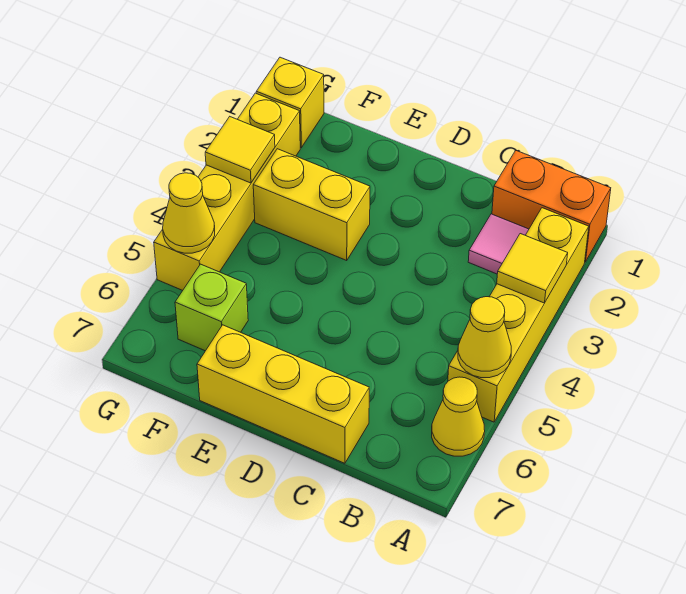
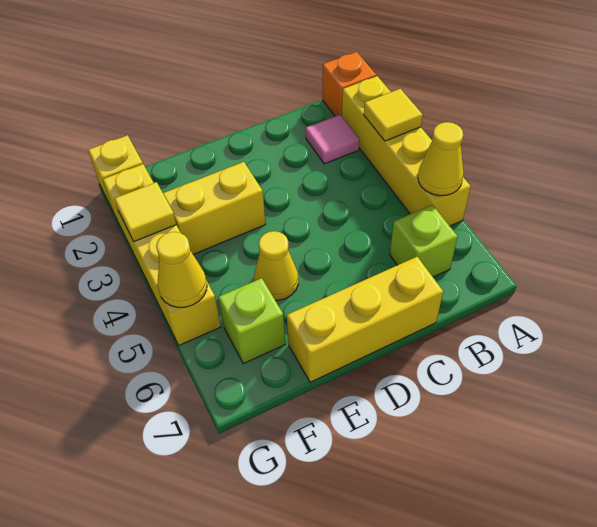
orange brick A1:B1 level 1 -> orange brick A1 level 1
yellow cone A6 level 1 -> yellow cone E5 level 1
none -> lime brick B6 level 1

